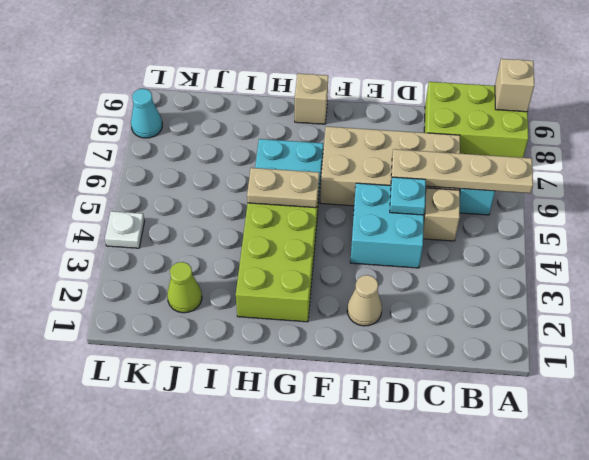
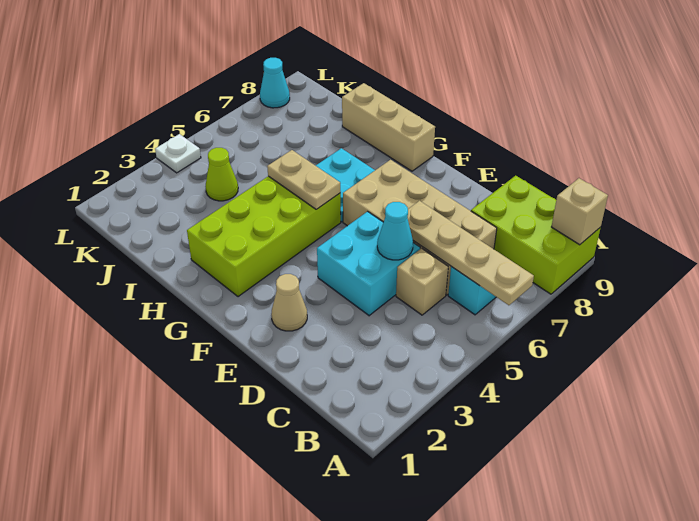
cyan plate D5 level 2 -> cyan cone D5 level 2
tan brick G9 level 1 -> tan brick G9:I9 level 1
lime cone J2 level 1 -> lime cone J4 level 1

